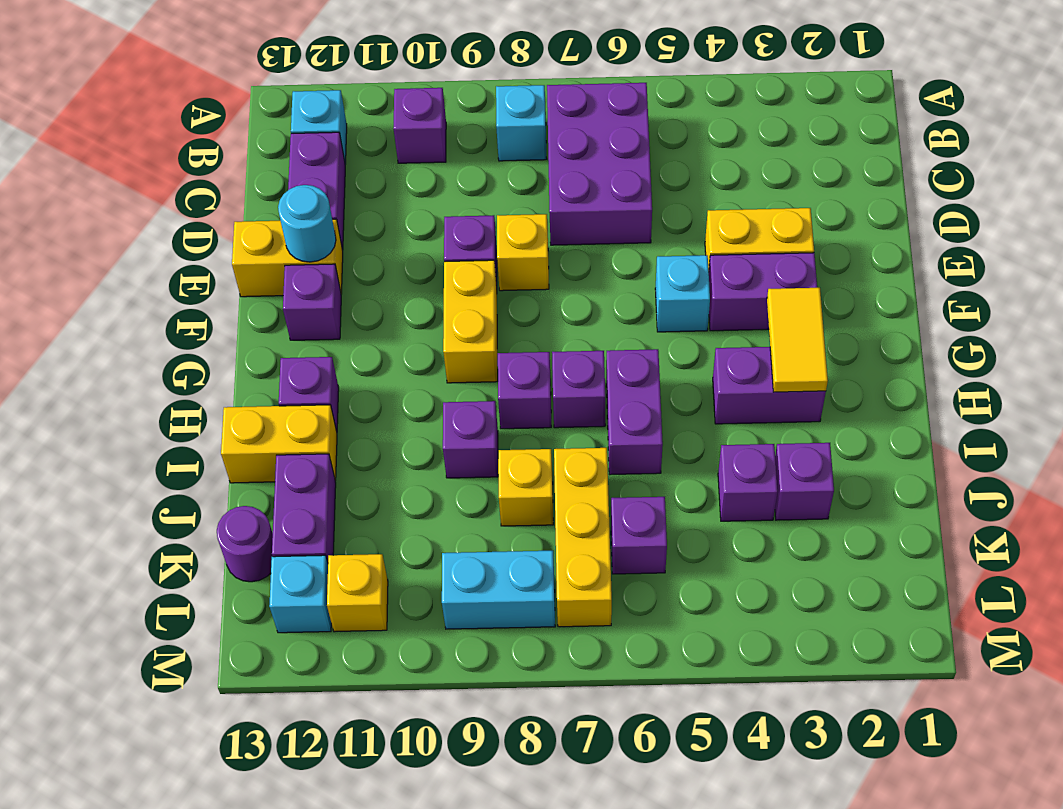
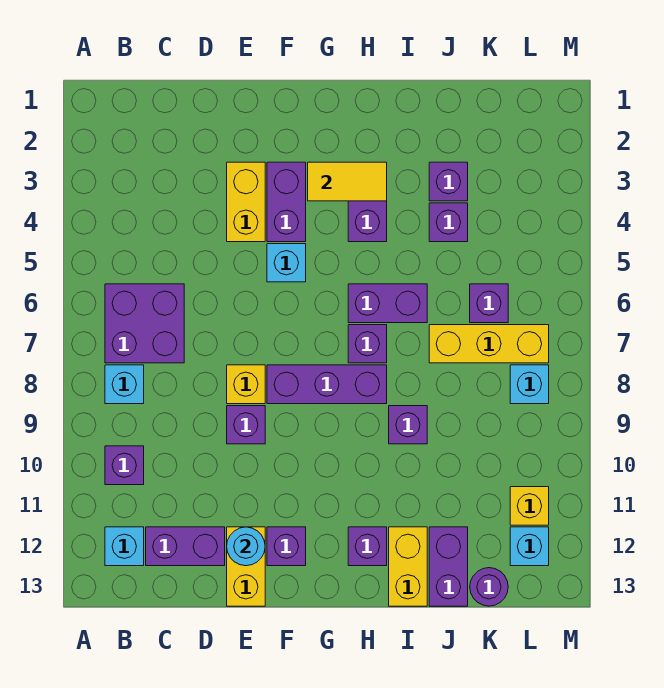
purple brick B6:D7 level 1 -> purple brick B6:C7 level 1
yellow brick F9:G9 level 1 -> none
purple brick H8 level 1 -> purple brick F8:H8 level 1
yellow brick J8 level 1 -> none
purple brick J12:K12 level 1 -> purple brick J12:J13 level 1
cyan brick L8:L9 level 1 -> cyan brick L8 level 1

